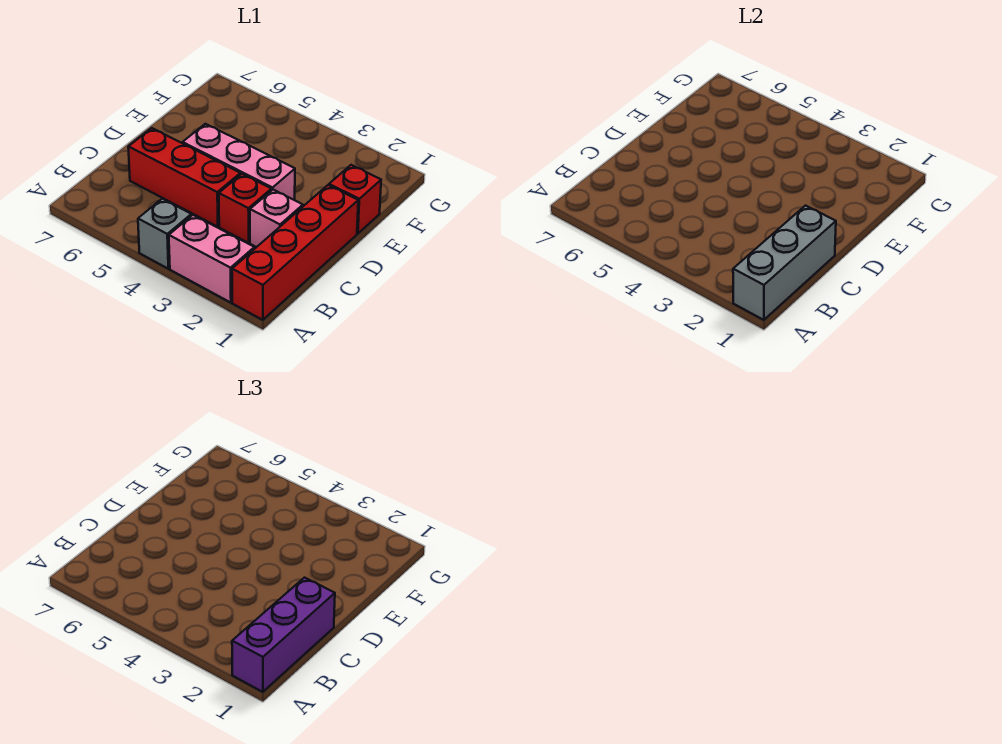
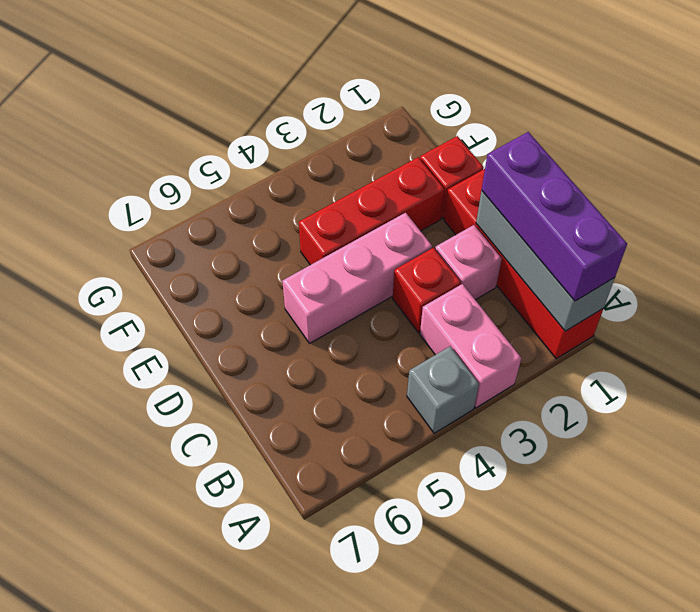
pink brick A2:A3 level 1 -> pink brick A3:B3 level 1
red brick C4:C6 level 1 -> red brick E2:E4 level 1

